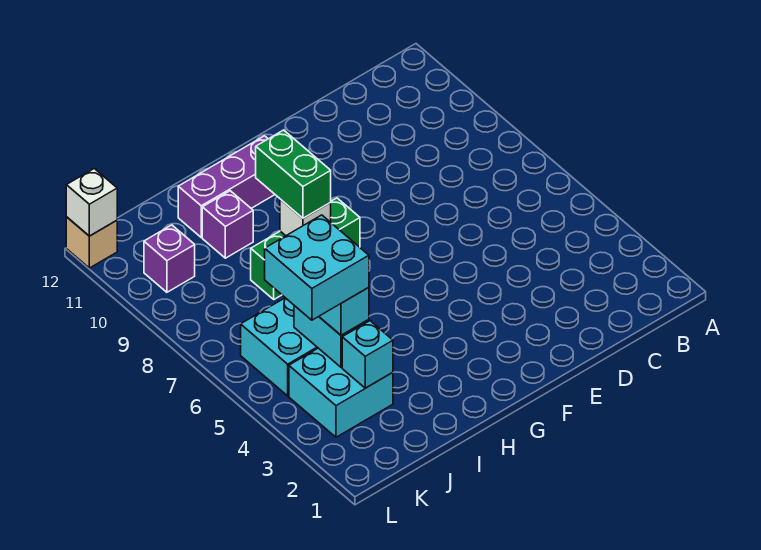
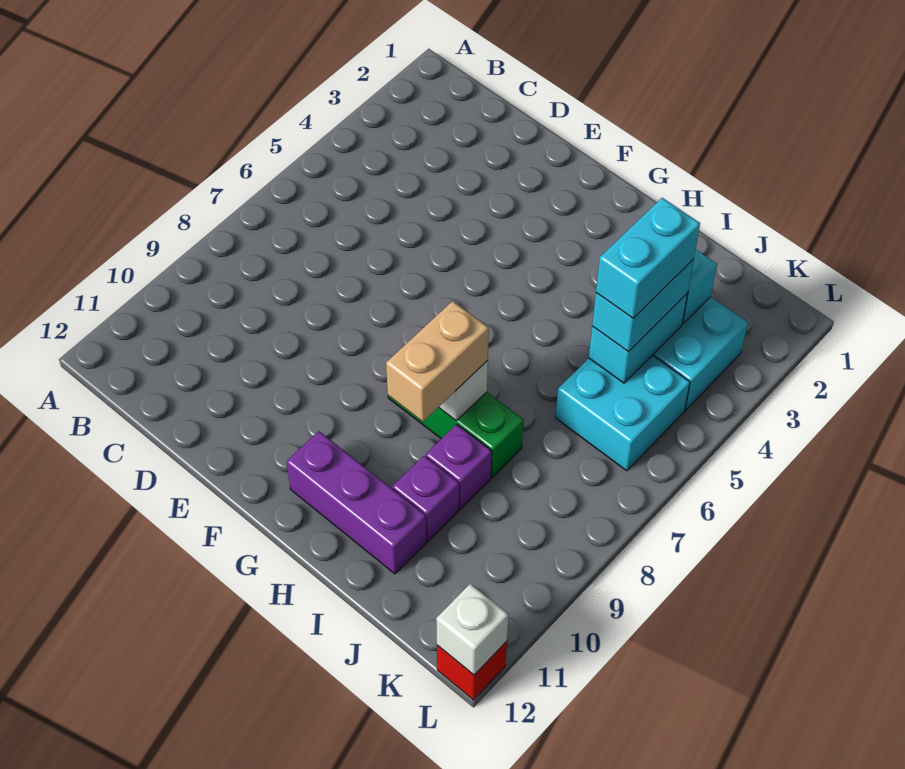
green brick H8:H9 level 3 -> tan brick H8:H9 level 3
cyan brick J4:K5 level 4 -> cyan brick J4:J5 level 4
purple brick K10 level 1 -> purple brick I9 level 1
tan brick L12 level 1 -> red brick L12 level 1

